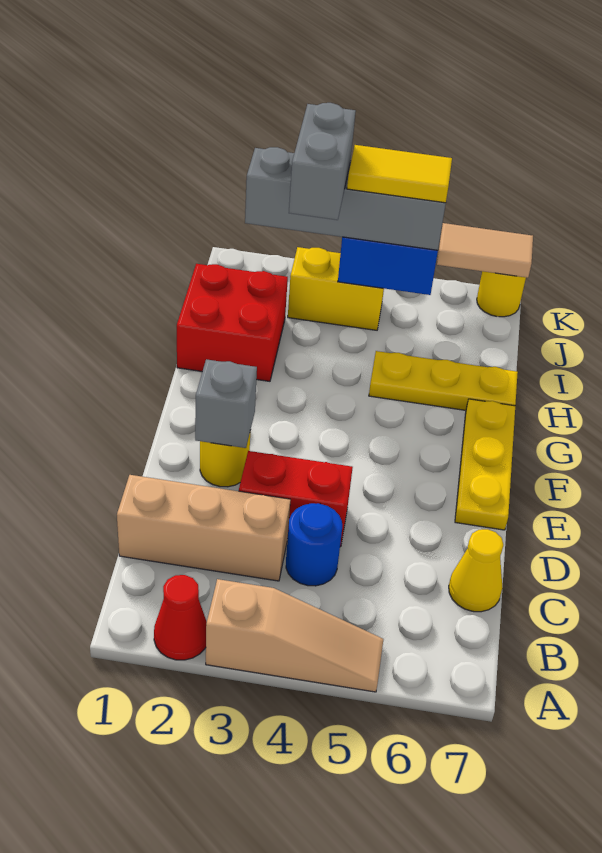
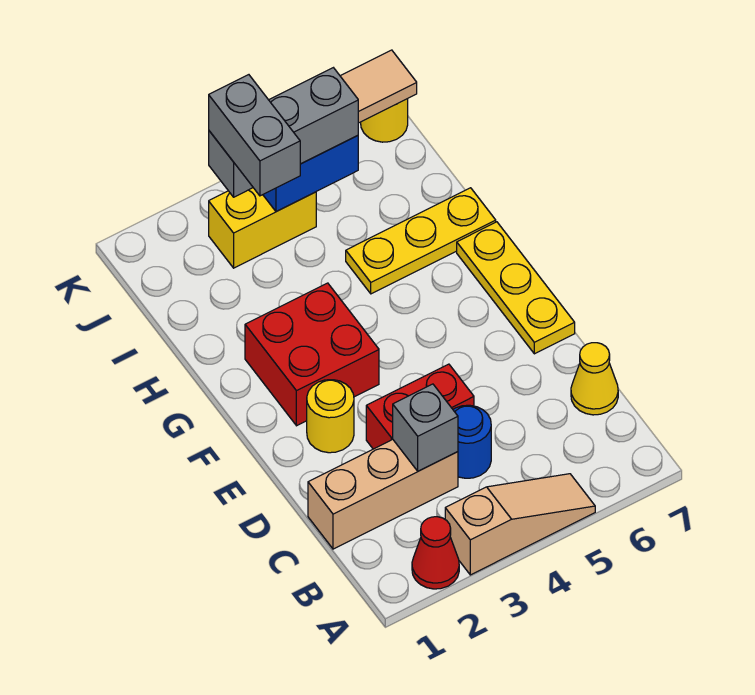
grey brick E2 level 2 -> grey brick C3 level 2
red brick H1:I2 level 1 -> red brick F2:G3 level 1
grey brick J2:J5 level 3 -> grey brick J3:J5 level 3
yellow tile J4:J5 level 4 -> none

